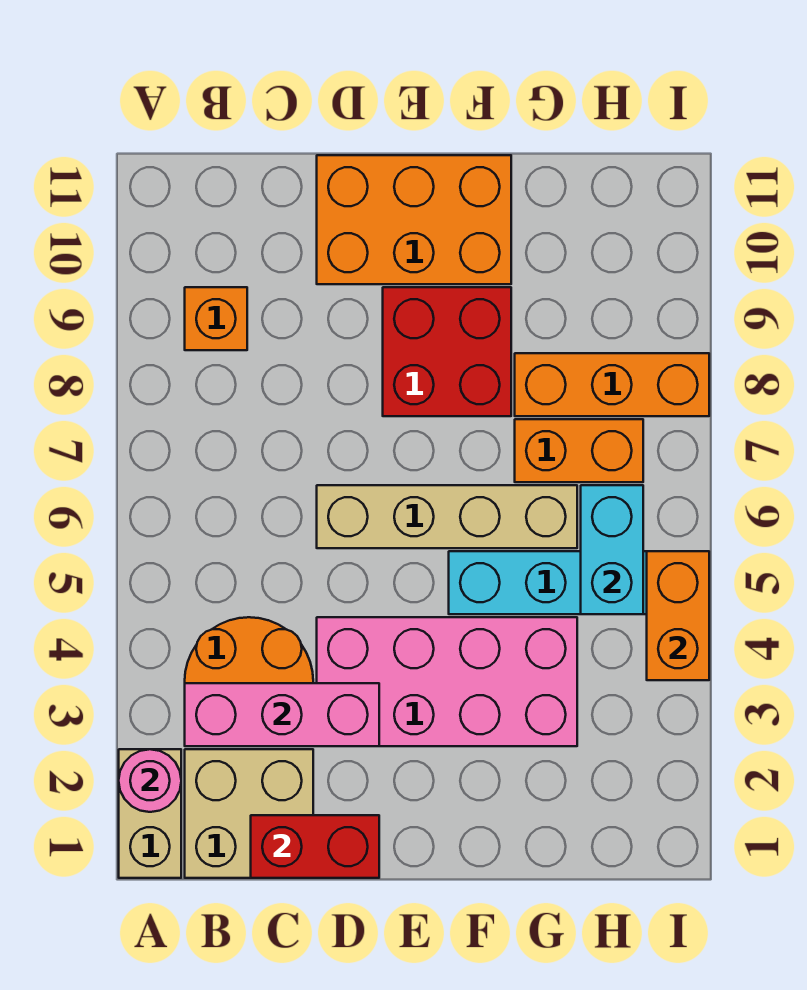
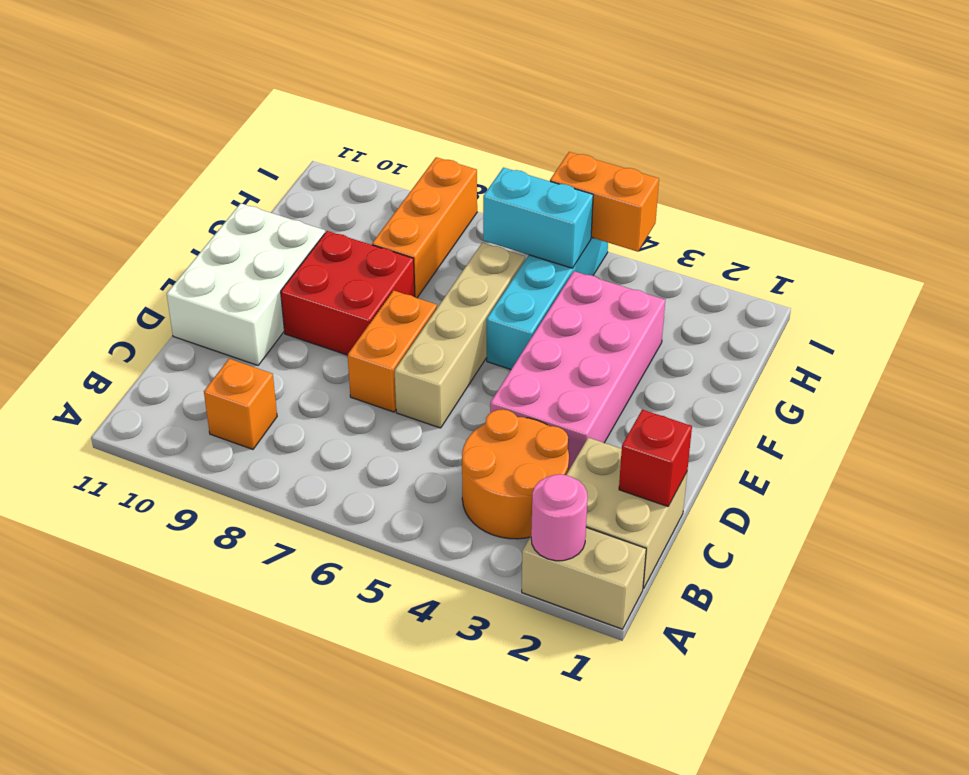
pink brick B3:D3 level 2 -> none
red brick C1:D1 level 2 -> red brick C1 level 2
orange brick D10:F11 level 1 -> white brick D10:F11 level 1
orange brick G7:H7 level 1 -> orange brick D7:E7 level 1

